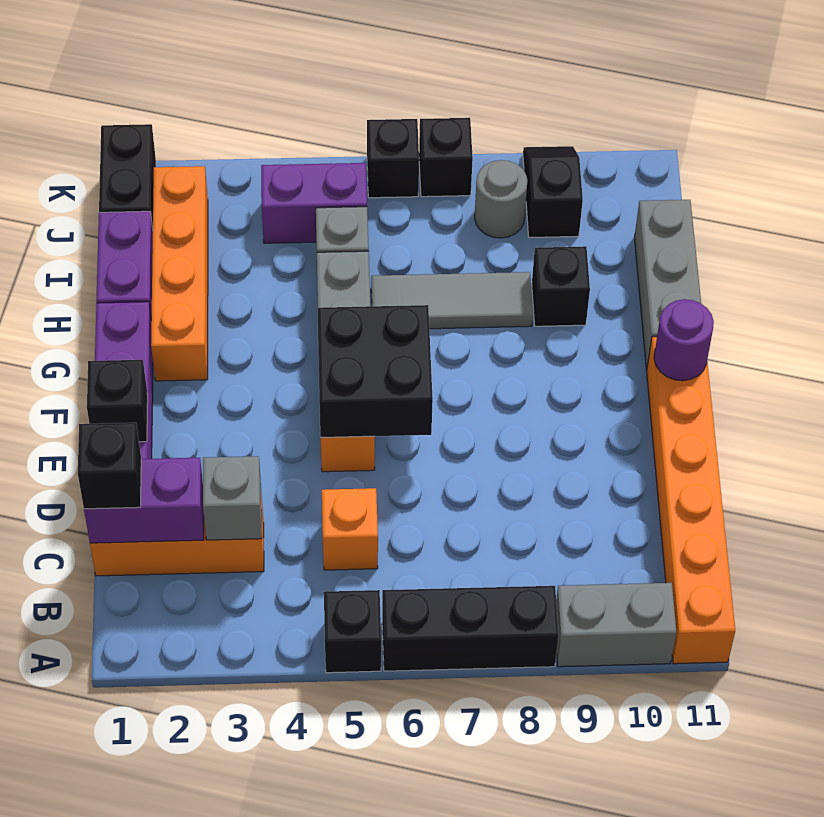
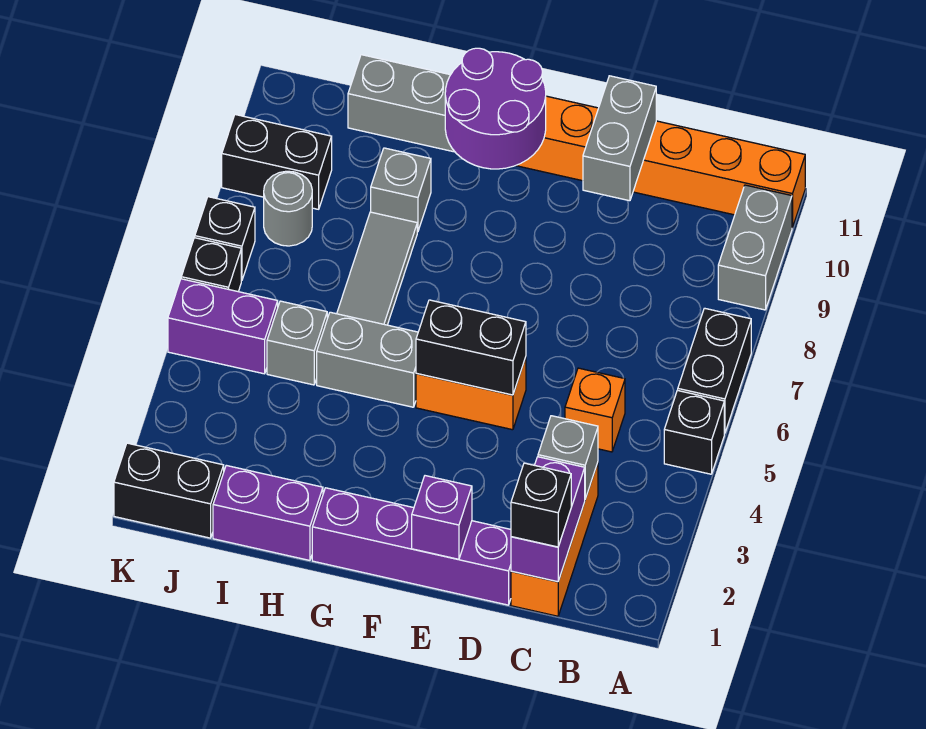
black brick A6:A8 level 1 -> black brick A6:A7 level 1
none -> grey brick D10:D11 level 2
black brick E1 level 2 -> purple brick E1 level 2
black brick E5:F6 level 2 -> black brick E5:F5 level 2
purple round brick F11 level 2 -> purple round brick F10:G11 level 2
orange brick G2:J2 level 1 -> none
black brick H9 level 1 -> grey brick H9 level 1
purple brick J4:J5 level 1 -> purple brick J5:K5 level 1
black slope J9:K9 level 1 top J -> black brick J9:K9 level 1

